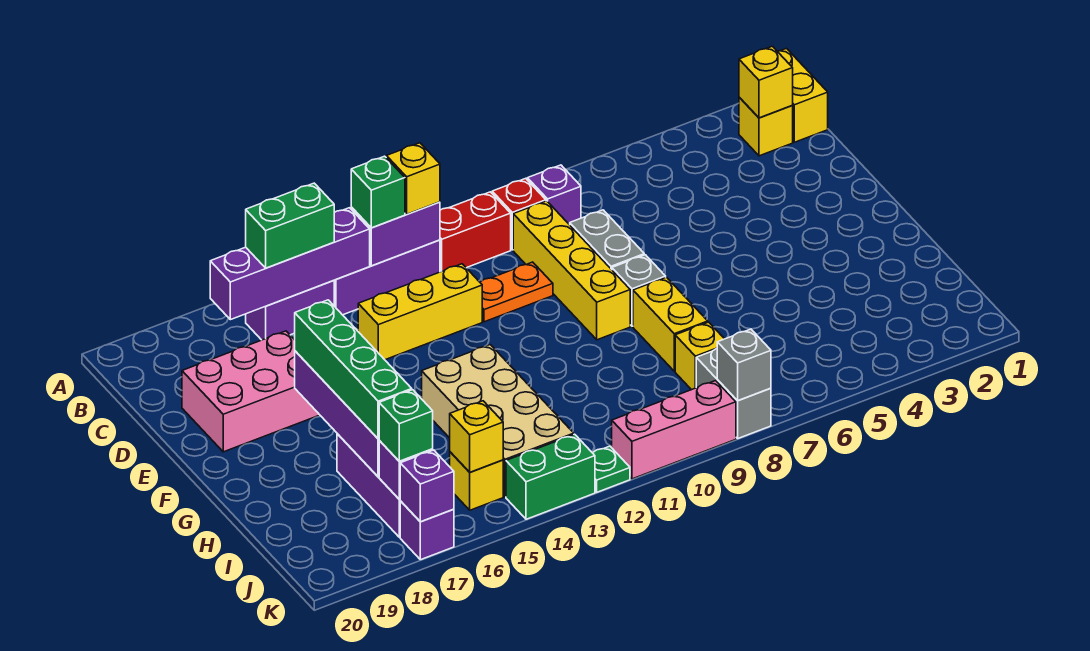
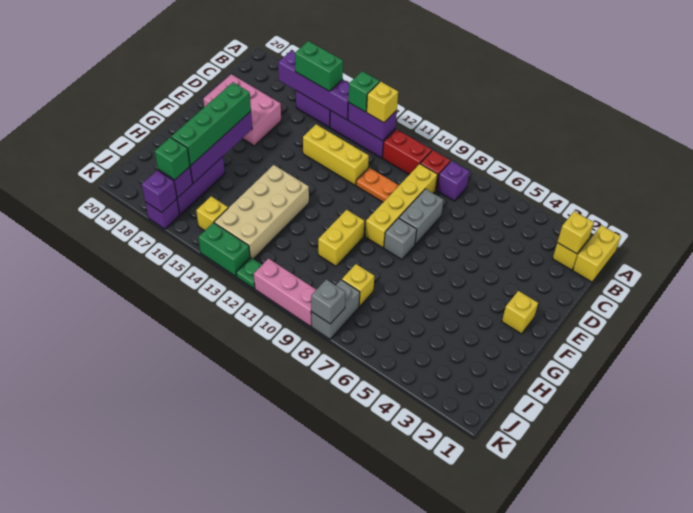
yellow brick G8:H8 level 1 -> yellow brick G10:H10 level 1
yellow brick J15 level 2 -> yellow brick F2 level 1

